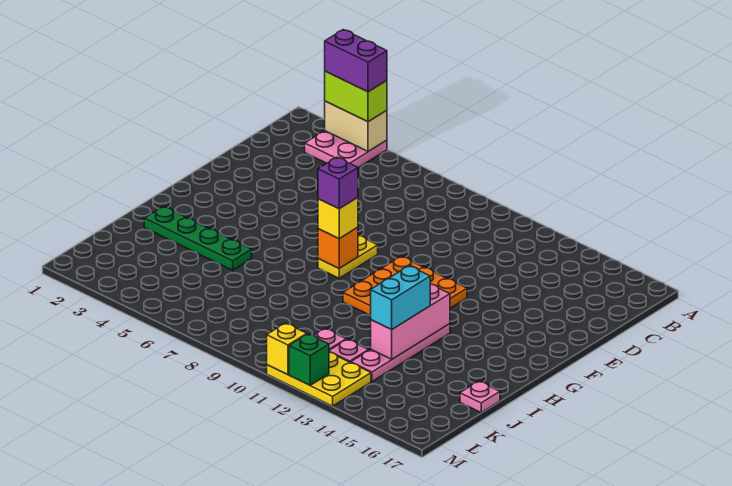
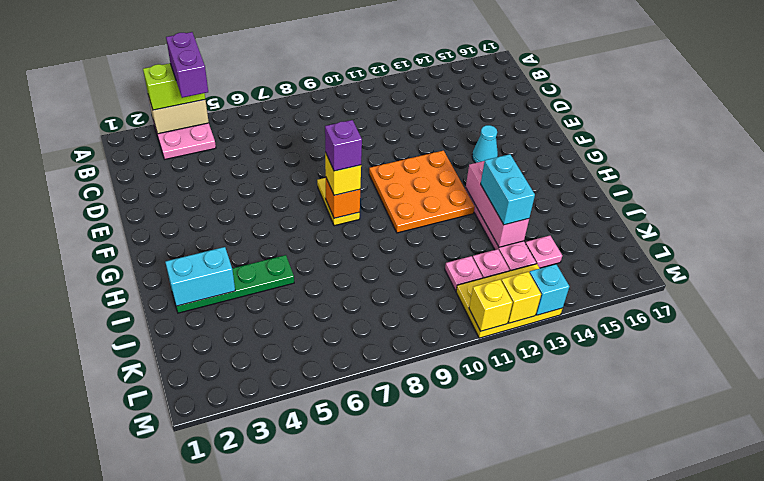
purple brick A3:A4 level 4 -> purple brick A4:B4 level 4
none -> cyan cone F14 level 1
none -> cyan brick I2:I3 level 2
pink plate J17 level 1 -> pink plate K14 level 1
green brick M12 level 2 -> yellow brick M12 level 2
none -> cyan brick M13 level 2

